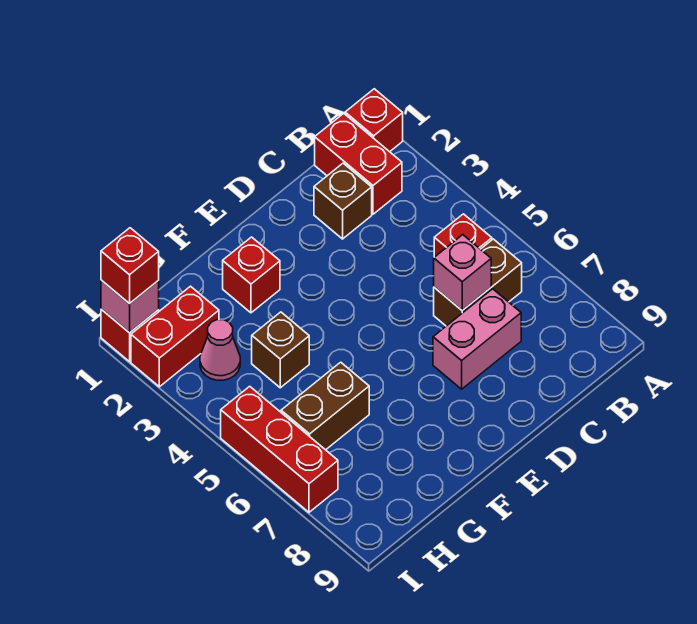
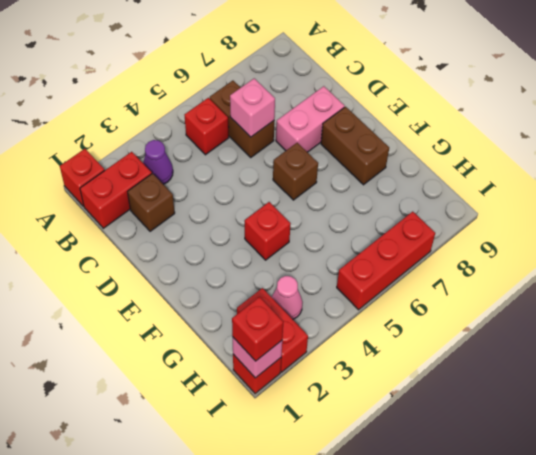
none -> purple cone B3 level 1
pink brick C7:D7 level 1 -> pink brick D7:D8 level 1
red brick F2 level 1 -> red brick F4 level 1
brown brick G4 level 1 -> brown brick E6 level 1
brown brick G6:H6 level 1 -> brown brick E8:F8 level 1

